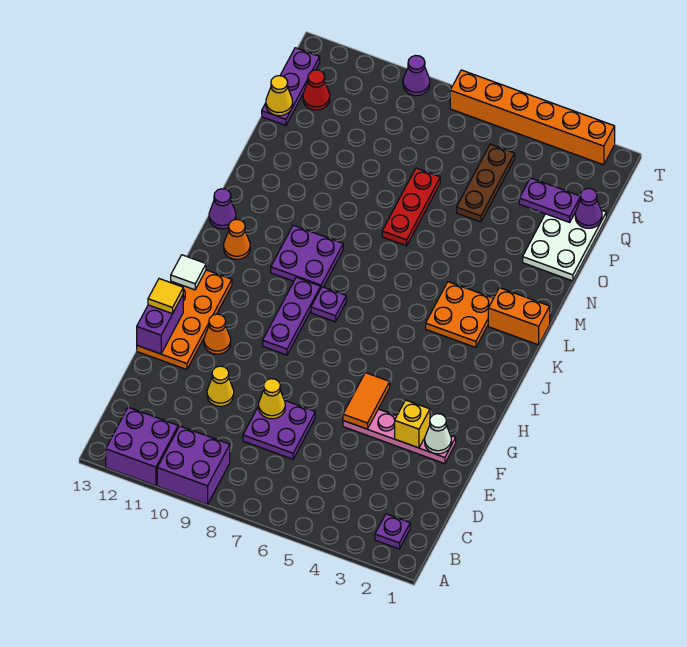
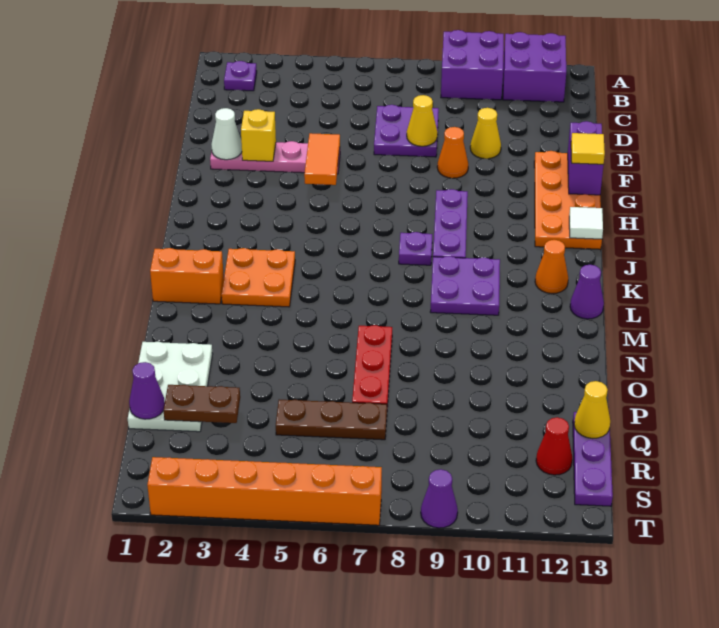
orange cone G11 level 1 -> orange cone F9 level 1
brown plate P5:R5 level 1 -> brown plate Q5:Q7 level 1
purple plate Q2:Q3 level 2 -> brown plate Q2:Q3 level 2

